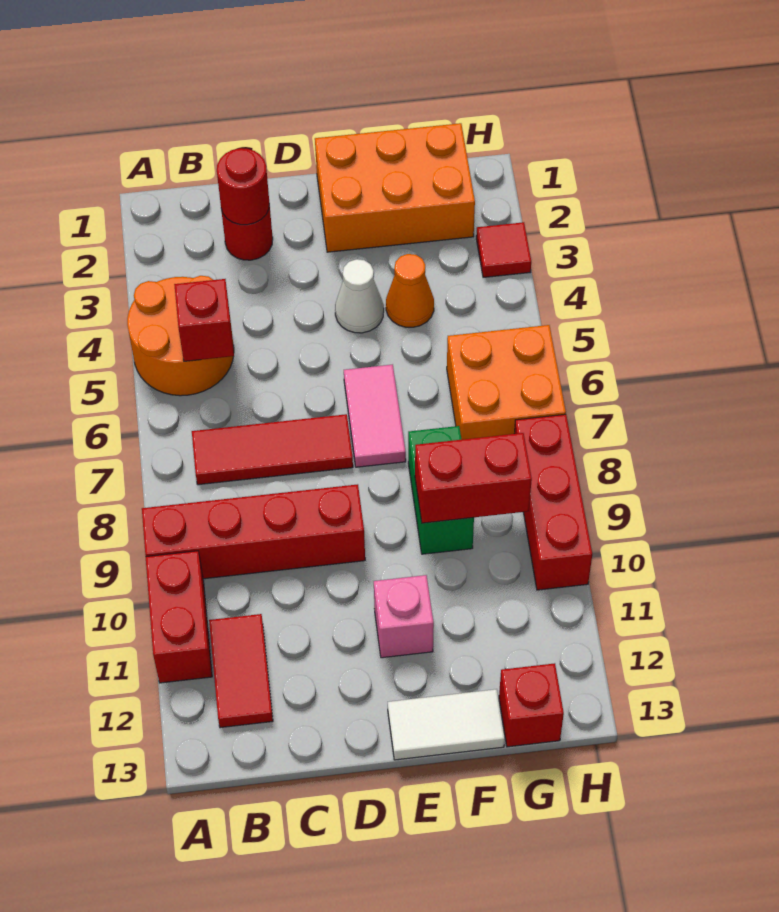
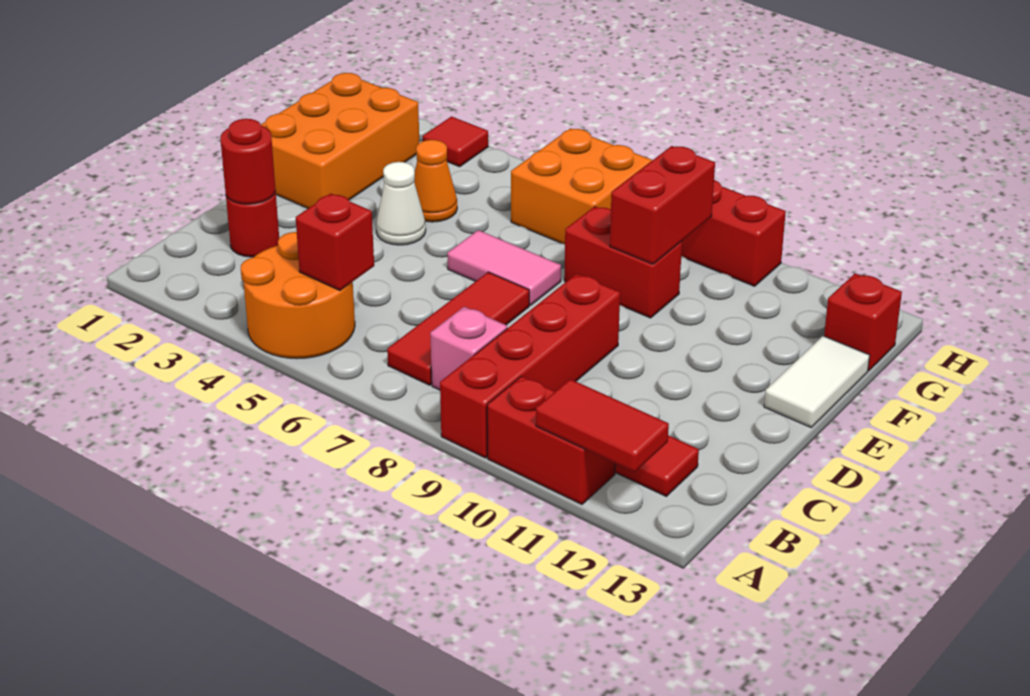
none -> red tile A11:A12 level 2
pink brick E11 level 1 -> pink brick B8 level 1
green brick F8:F9 level 1 -> red brick F8:F9 level 1

